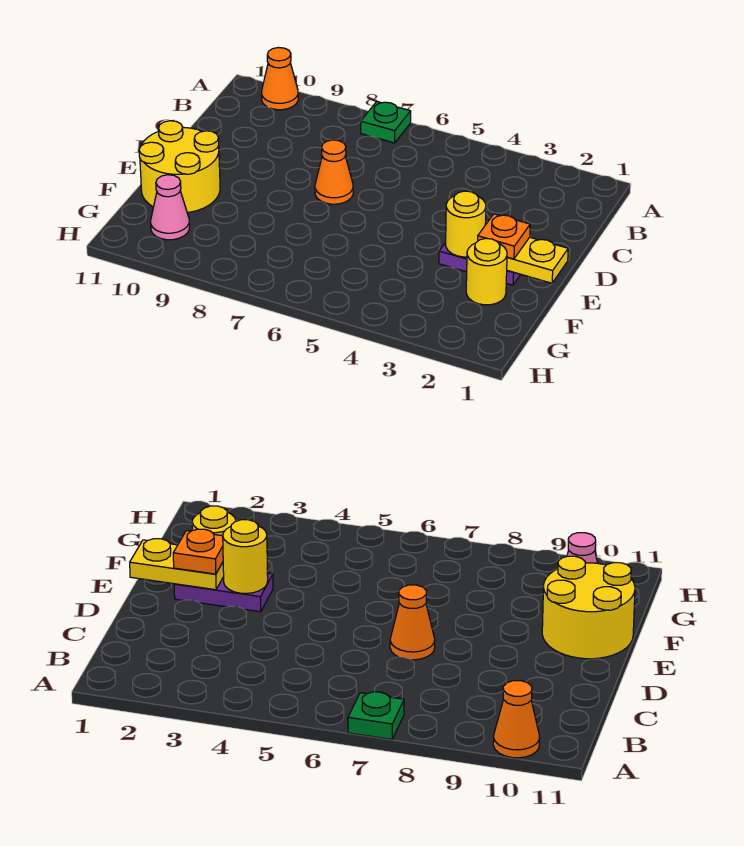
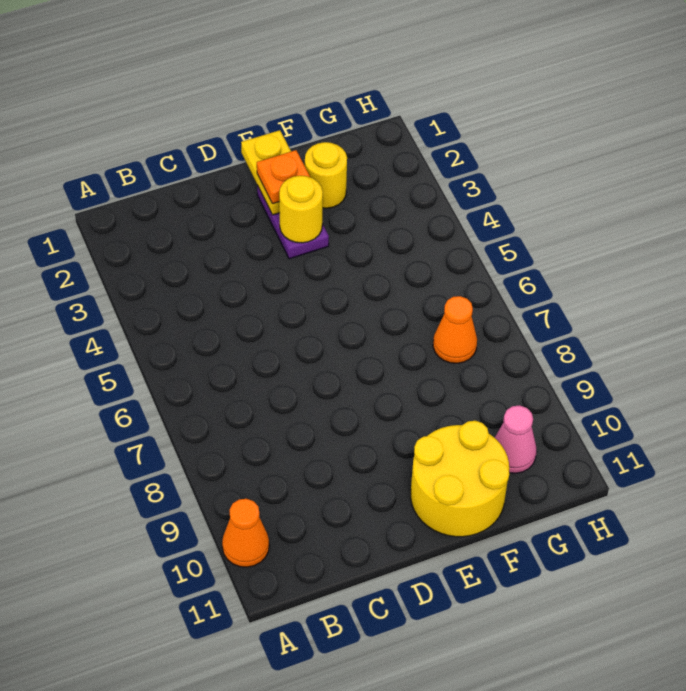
green plate A7 level 1 -> none
orange cone D7 level 1 -> orange cone G7 level 1

